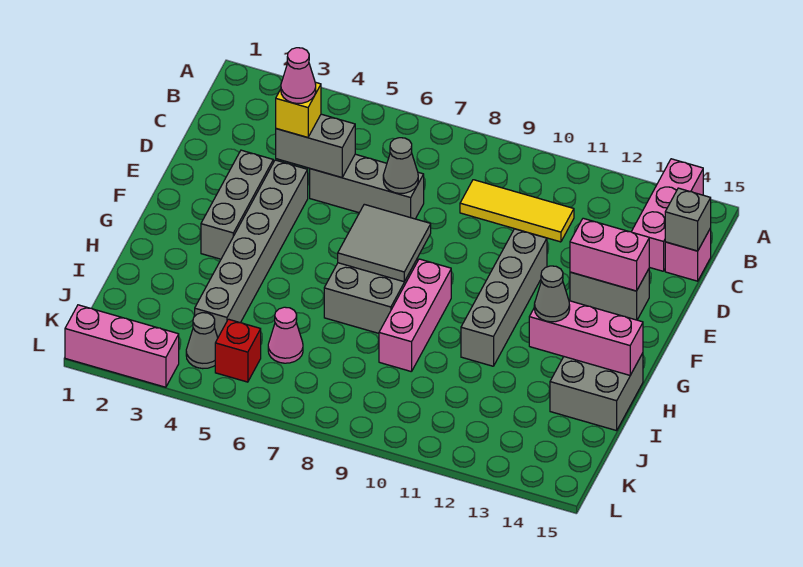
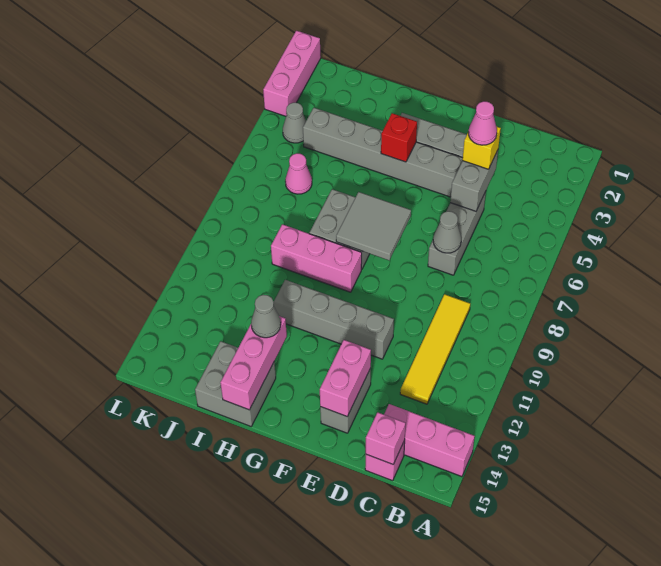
yellow tile C9:C11 level 1 -> yellow tile C9:C12 level 1
grey brick C15 level 2 -> pink brick C15 level 2
red brick K5 level 1 -> red brick G4 level 2

